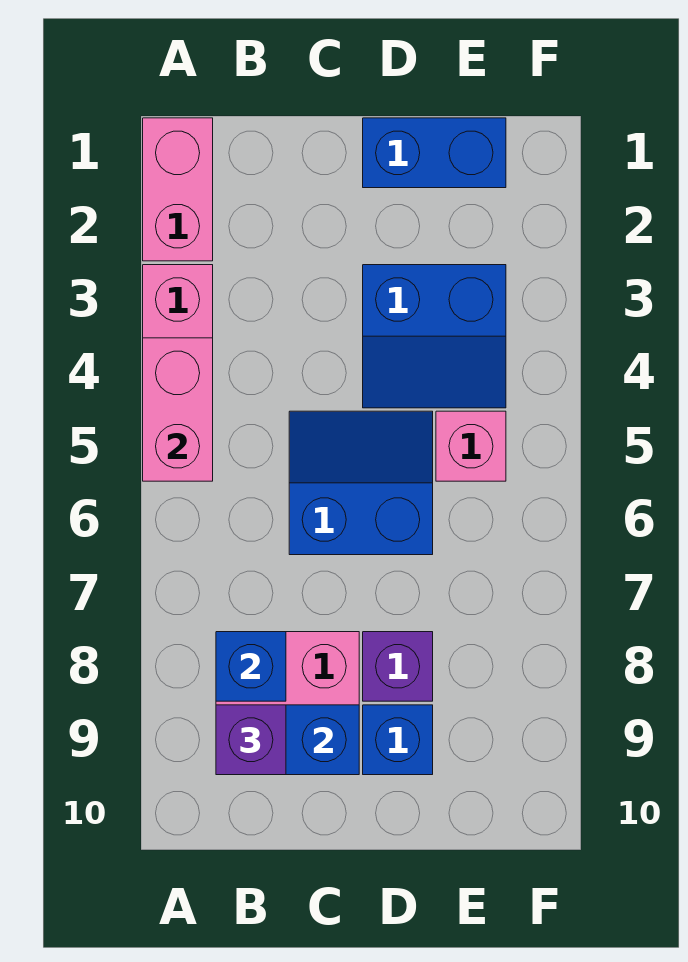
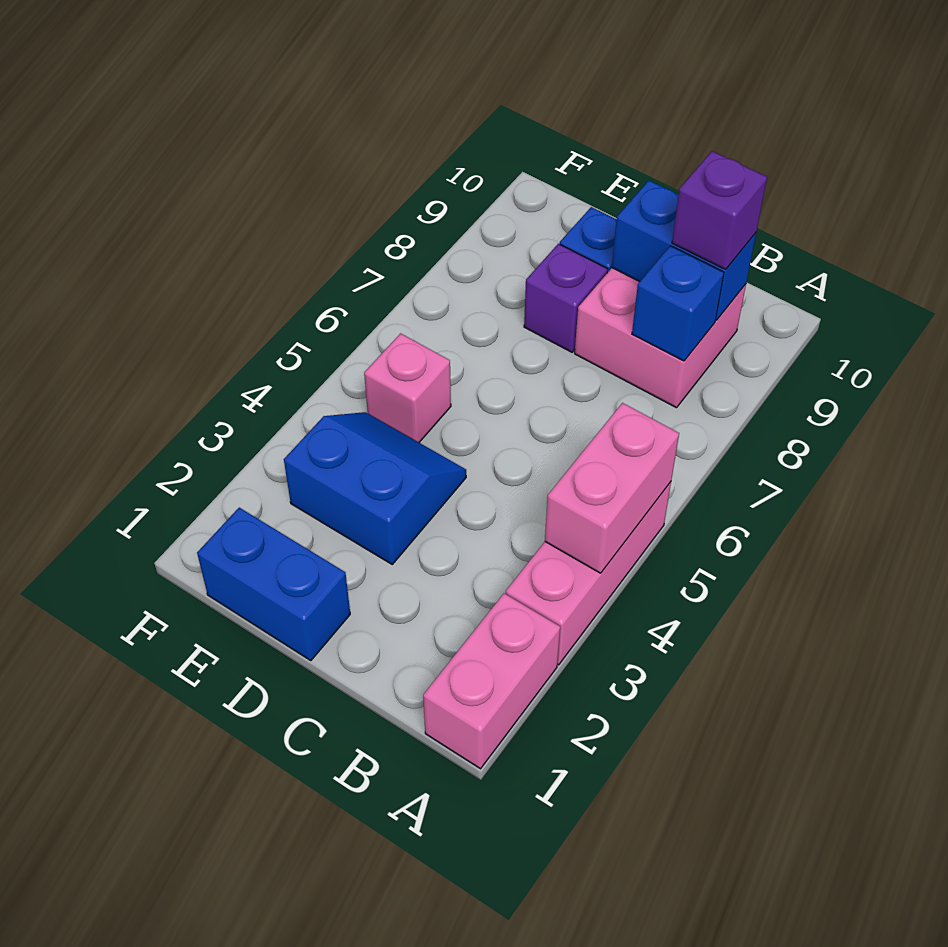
blue slope C5:D6 level 1 top 6 -> none

